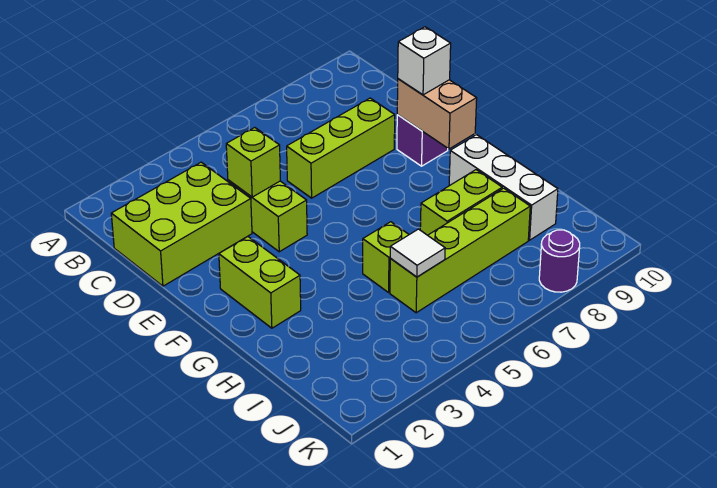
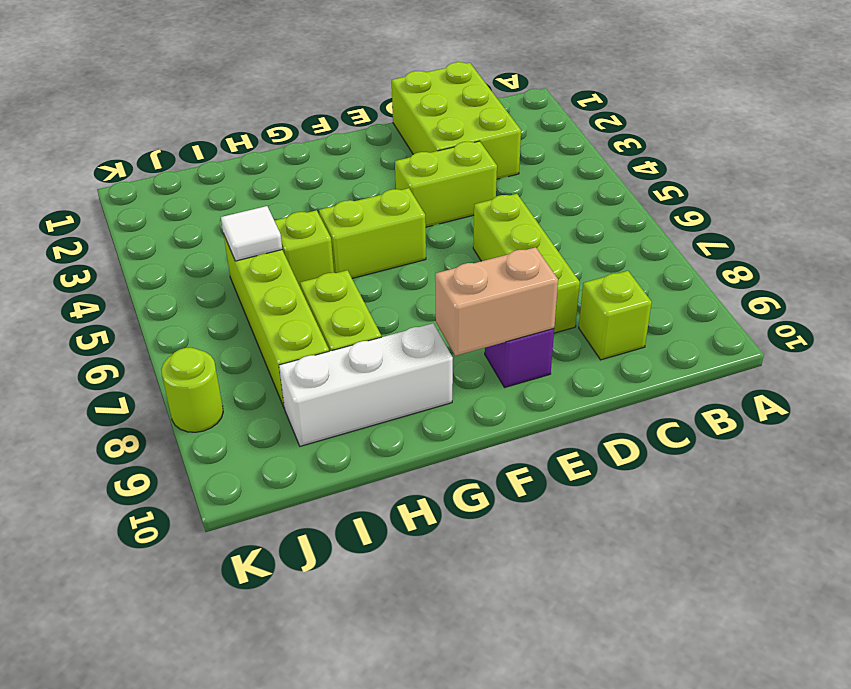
lime brick D4 level 2 -> lime brick C9 level 1
white brick E9 level 3 -> none
lime brick F2:G2 level 1 -> lime brick F5:G5 level 1
purple round brick K8 level 1 -> lime round brick K8 level 1

